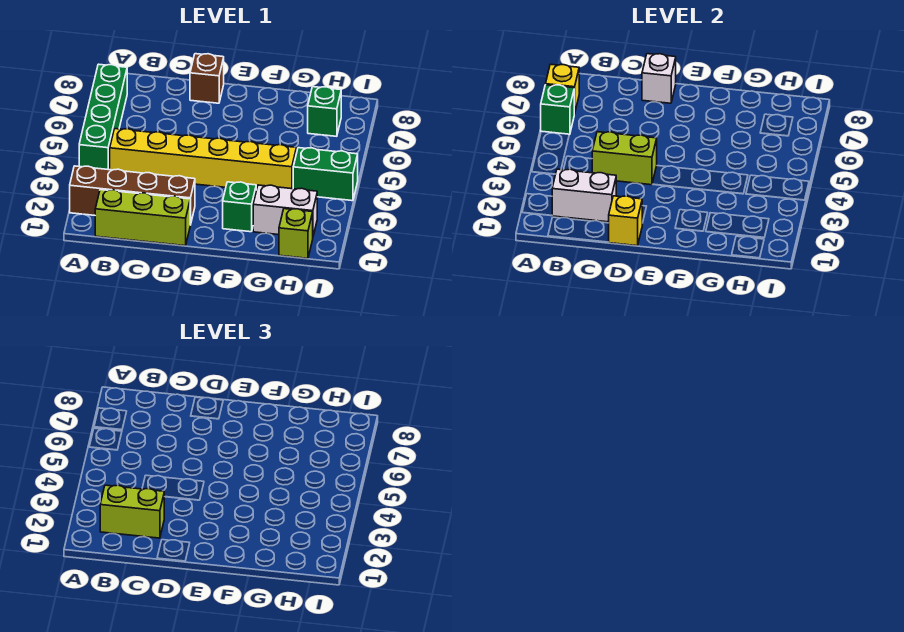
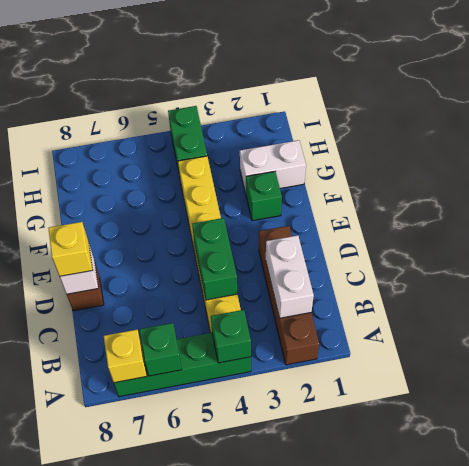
lime brick B1:D1 level 1 -> none
lime brick B2:C2 level 3 -> none
lime brick C4:D4 level 2 -> green brick C4:D4 level 2
yellow brick D1 level 2 -> yellow brick D8 level 3
white brick G2:H2 level 1 -> white brick G1:G2 level 1
lime brick H1 level 1 -> none
green brick H7 level 1 -> green brick A4 level 2

